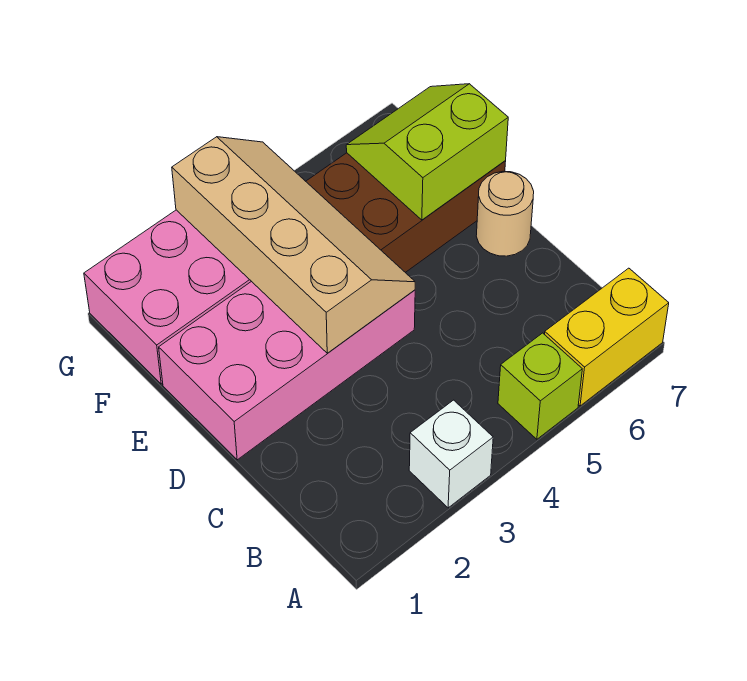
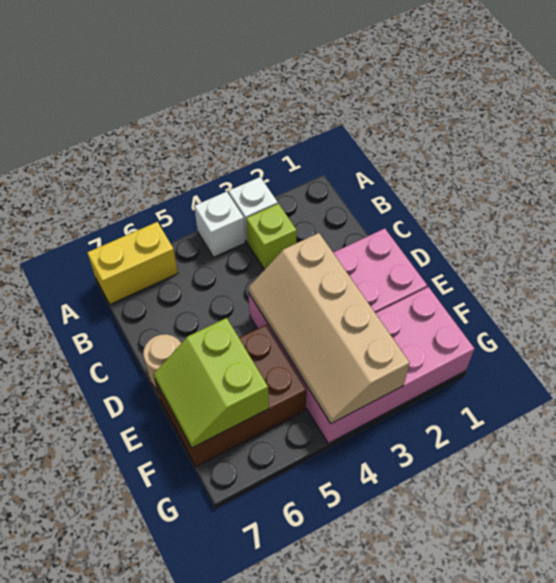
none -> white brick A4 level 1
lime brick A5 level 1 -> lime brick B3 level 1
lime slope E6:F7 level 2 top E -> lime slope E6:F7 level 2 top 6

